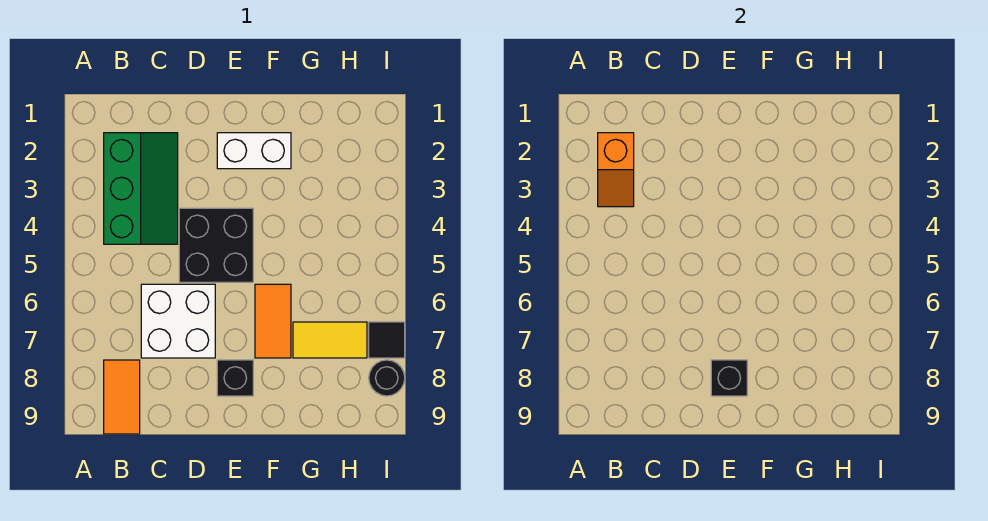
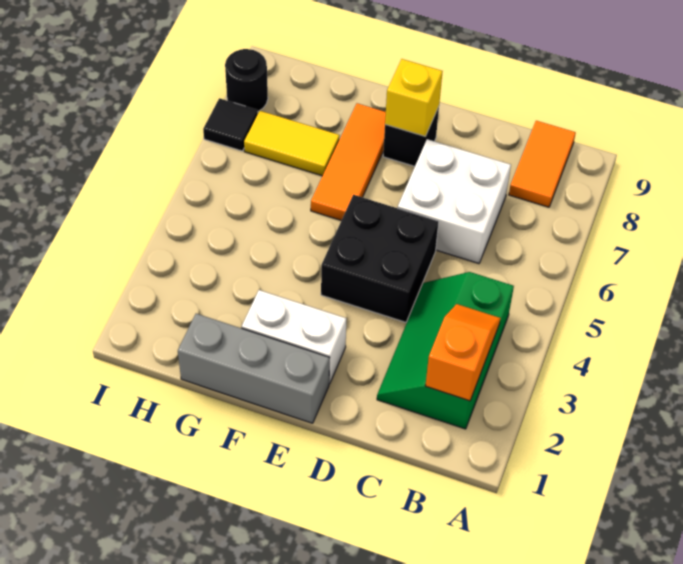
none -> grey brick E1:G1 level 1
black brick E8 level 2 -> yellow brick E8 level 2
orange tile F6:F7 level 1 -> orange tile F6:F8 level 1

